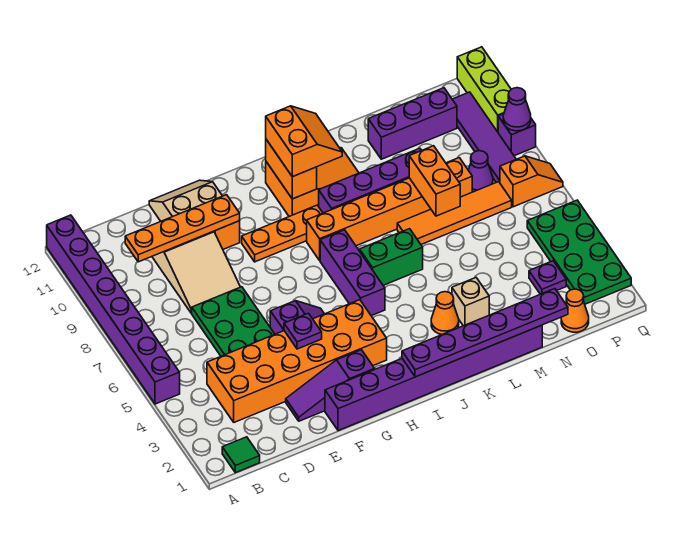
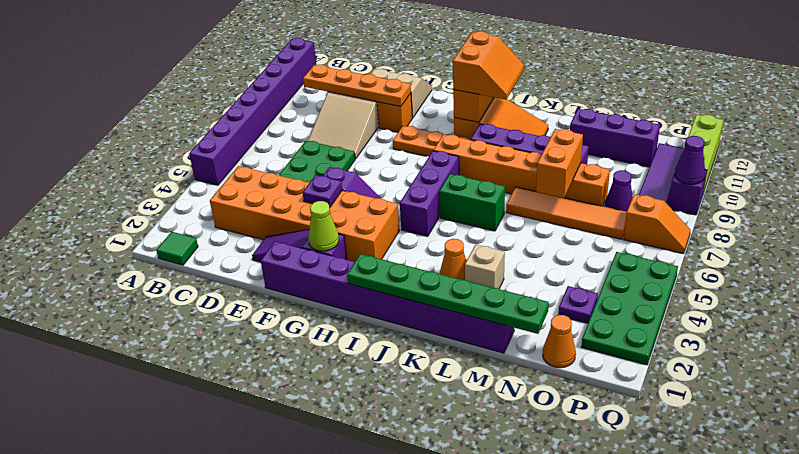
none -> lime cone G2 level 2
purple plate I1:N1 level 2 -> green plate I1:N1 level 2

